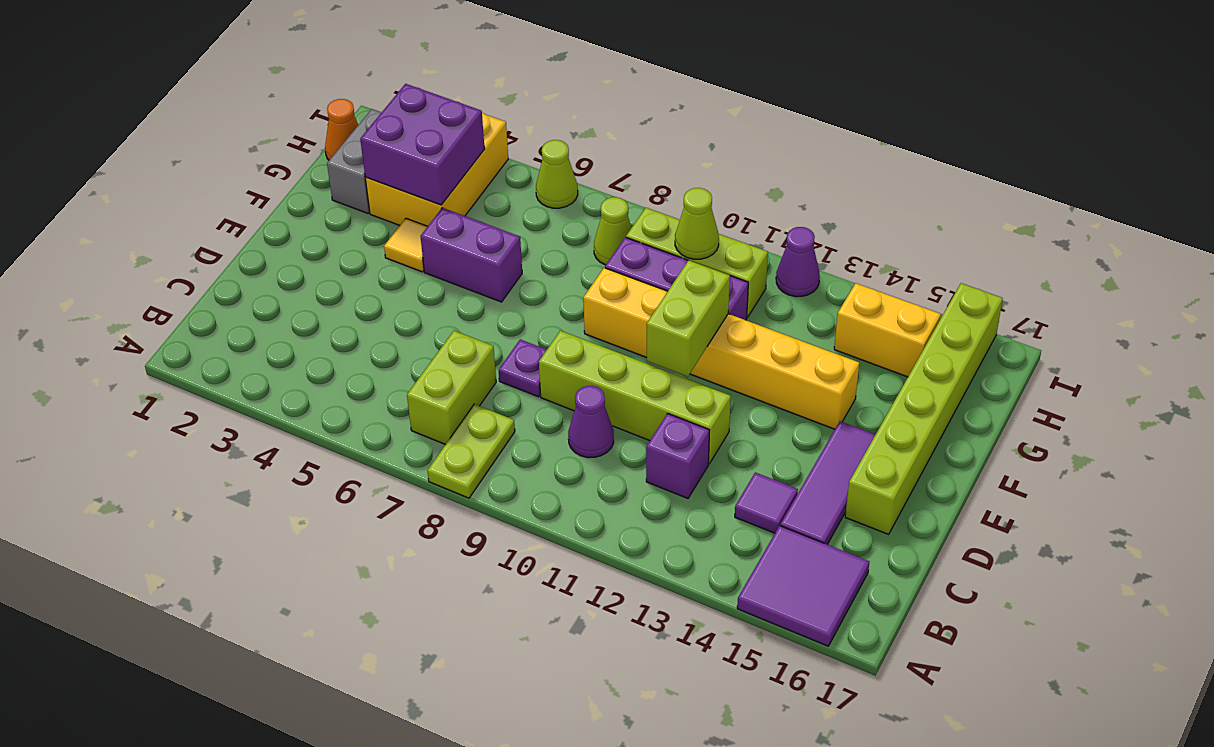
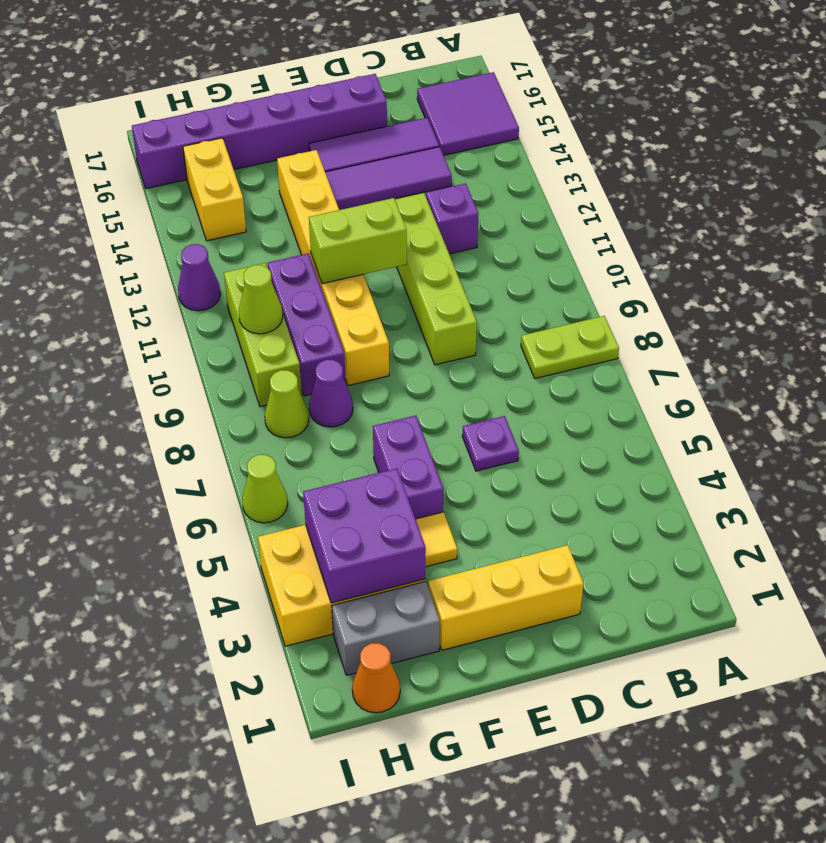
lime brick B7:C7 level 1 -> none
purple cone C10 level 1 -> purple cone G8 level 1
purple tile C14 level 1 -> purple tile C14:E14 level 1
none -> yellow brick D2:F2 level 1
purple plate D8 level 1 -> purple plate D6 level 1
lime brick D16:I16 level 1 -> purple brick D16:I16 level 1

